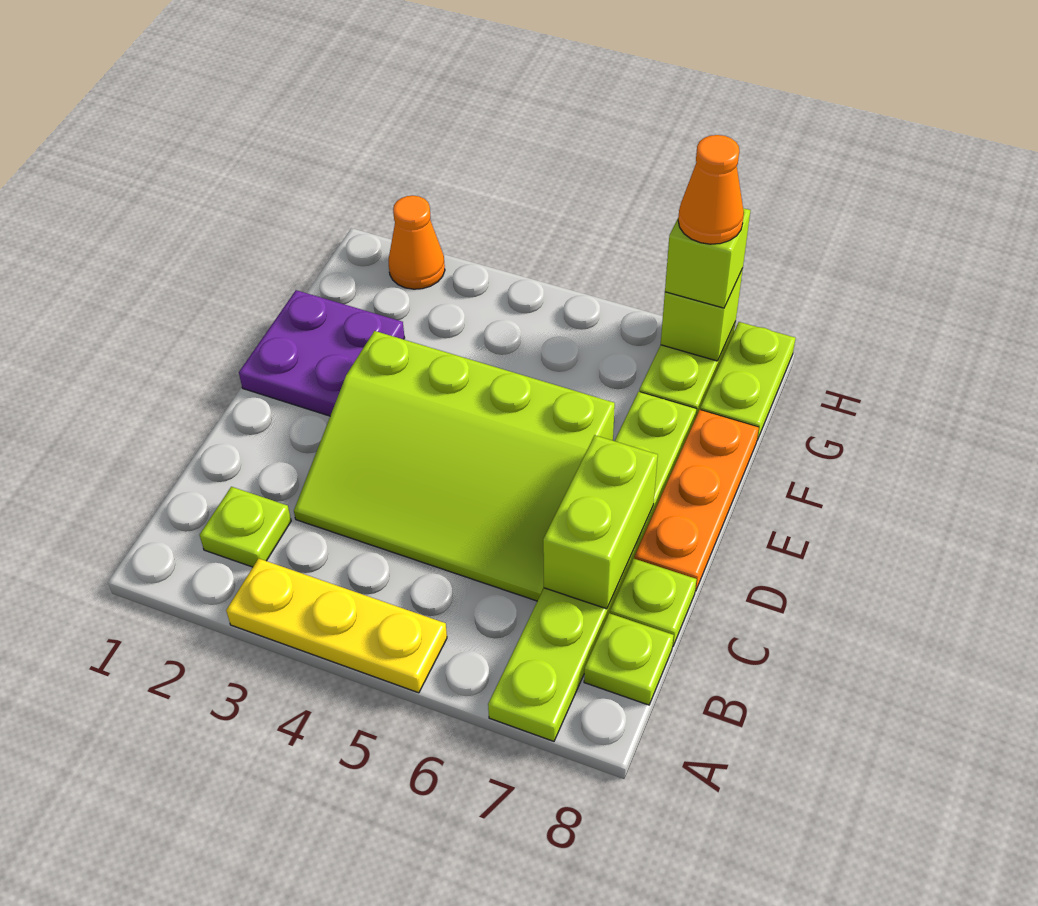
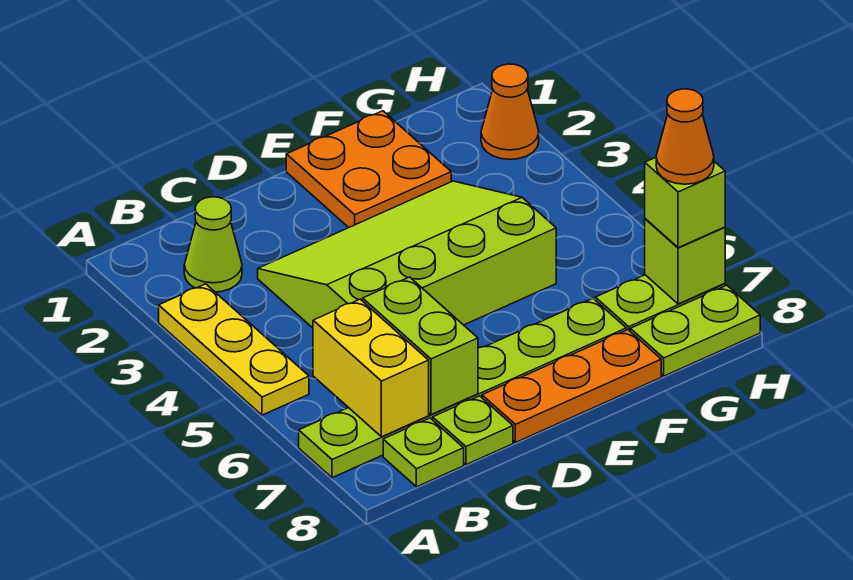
lime plate B2 level 1 -> lime cone B2 level 1
none -> yellow brick B6:B7 level 2
lime slope C3:E6 level 1 top E -> lime slope C3:F5 level 1 top 5
lime brick C7:D7 level 2 -> lime brick C6:C7 level 2
purple plate E1:F2 level 1 -> orange plate E1:F2 level 1

